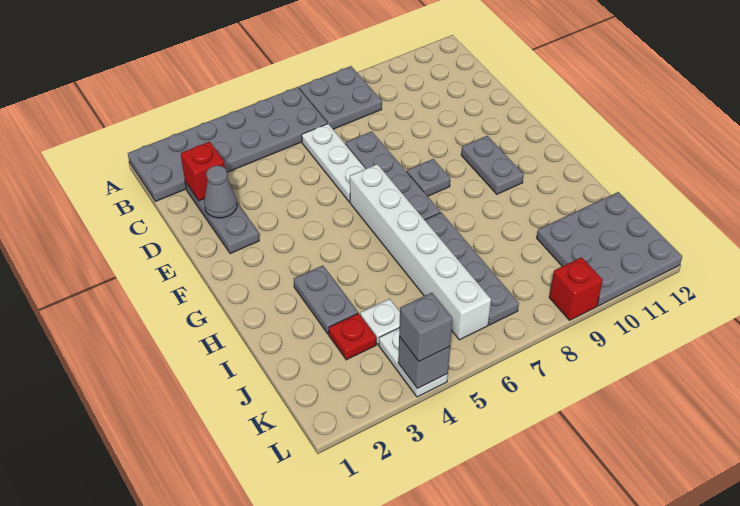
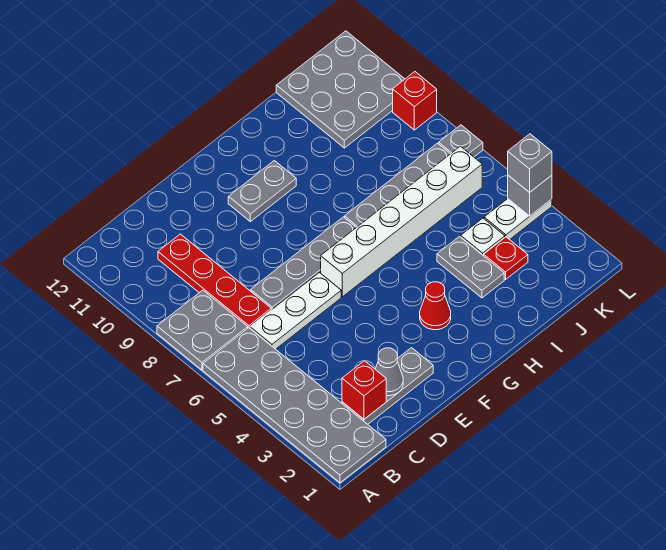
none -> red plate C7:C10 level 1
grey plate F8 level 1 -> grey plate L7 level 1
none -> red cone G3 level 1
grey plate H3:I3 level 1 -> grey plate I3:I4 level 1

